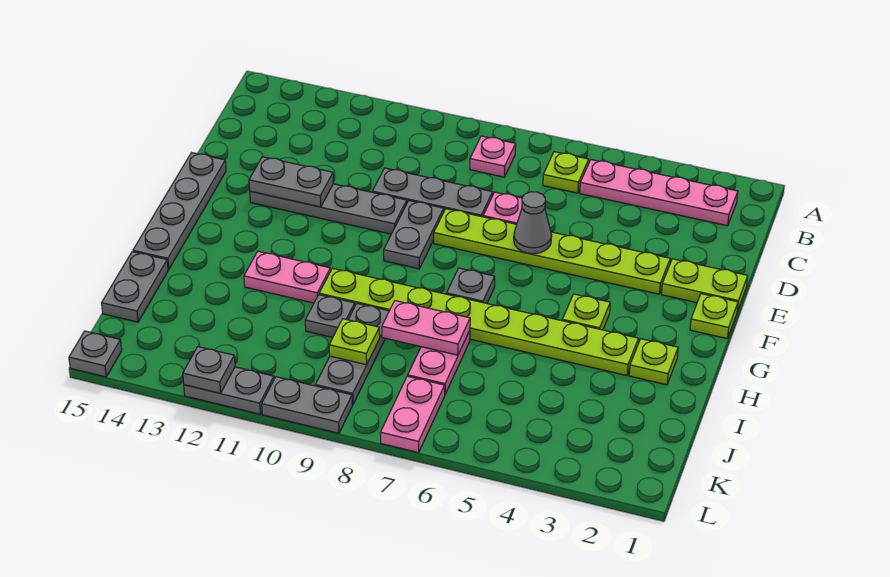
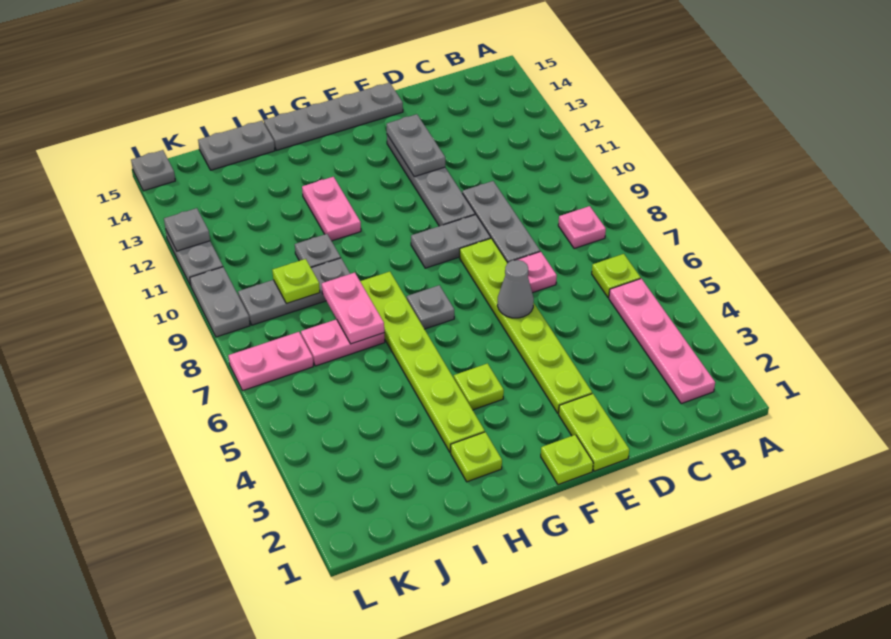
lime plate H3:H10 level 1 -> lime plate H3:H8 level 1

